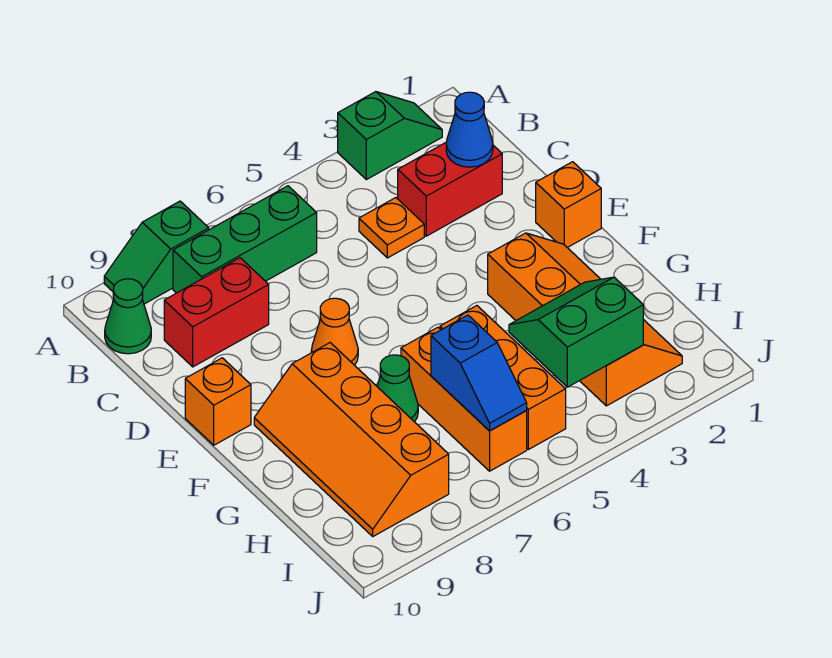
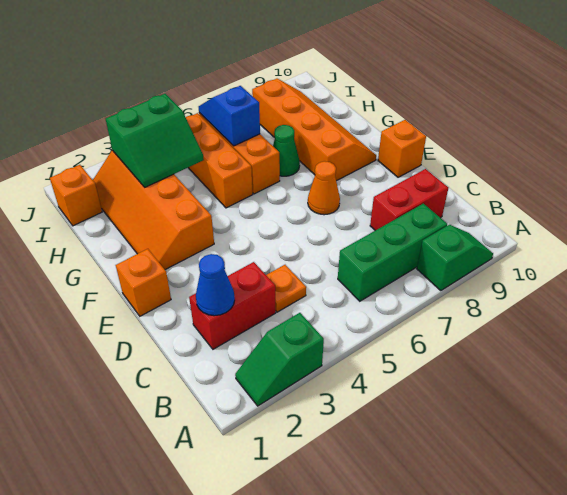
green cone B10 level 1 -> none
none -> orange brick I1 level 1

